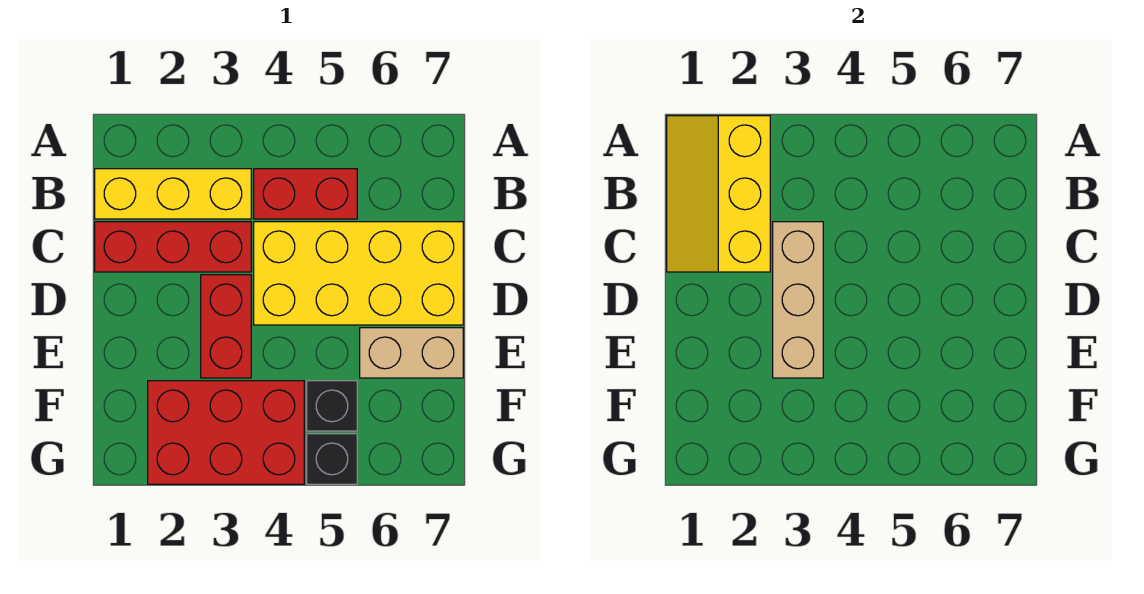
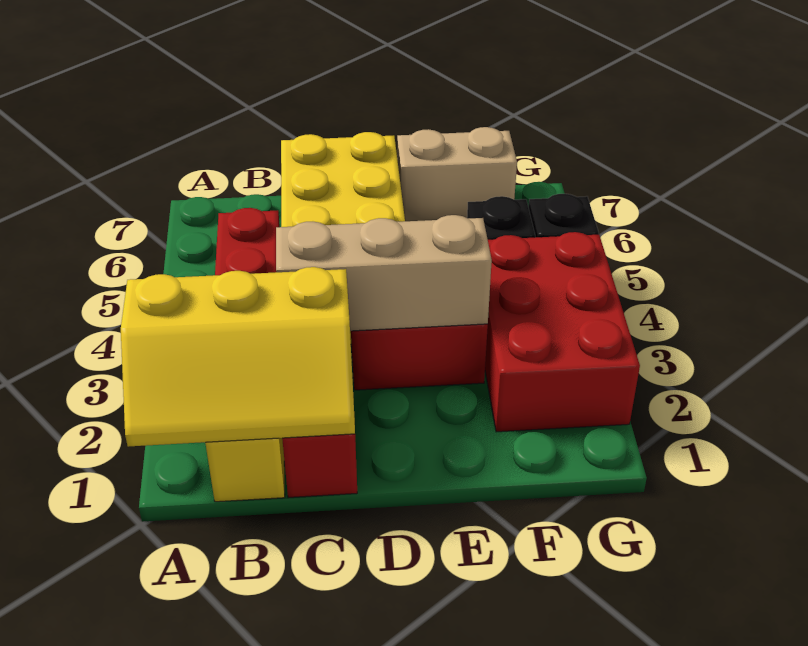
tan brick E6:E7 level 1 -> tan brick E7:F7 level 1

